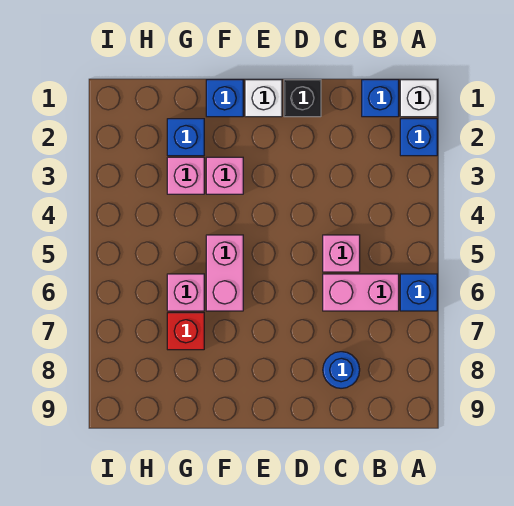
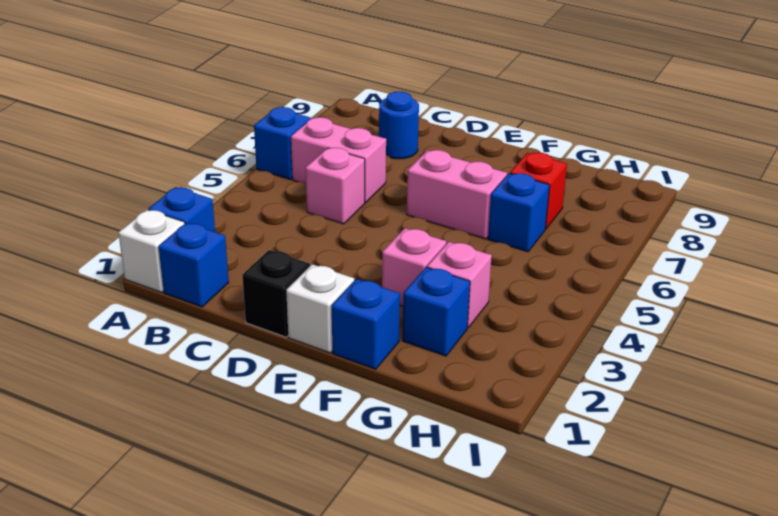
pink brick F5:F6 level 1 -> pink brick E6:F6 level 1
pink brick G6 level 1 -> blue brick G6 level 1

